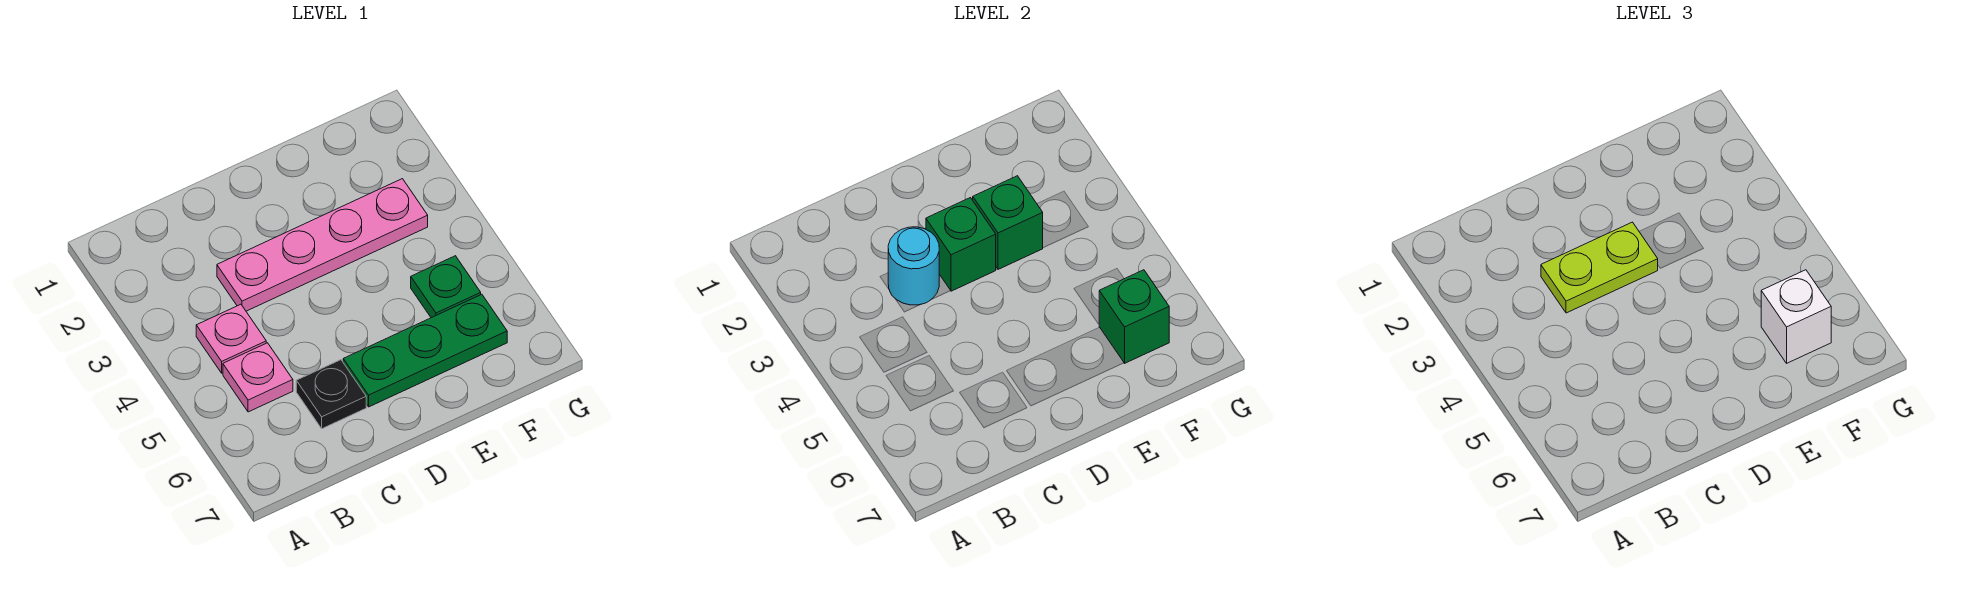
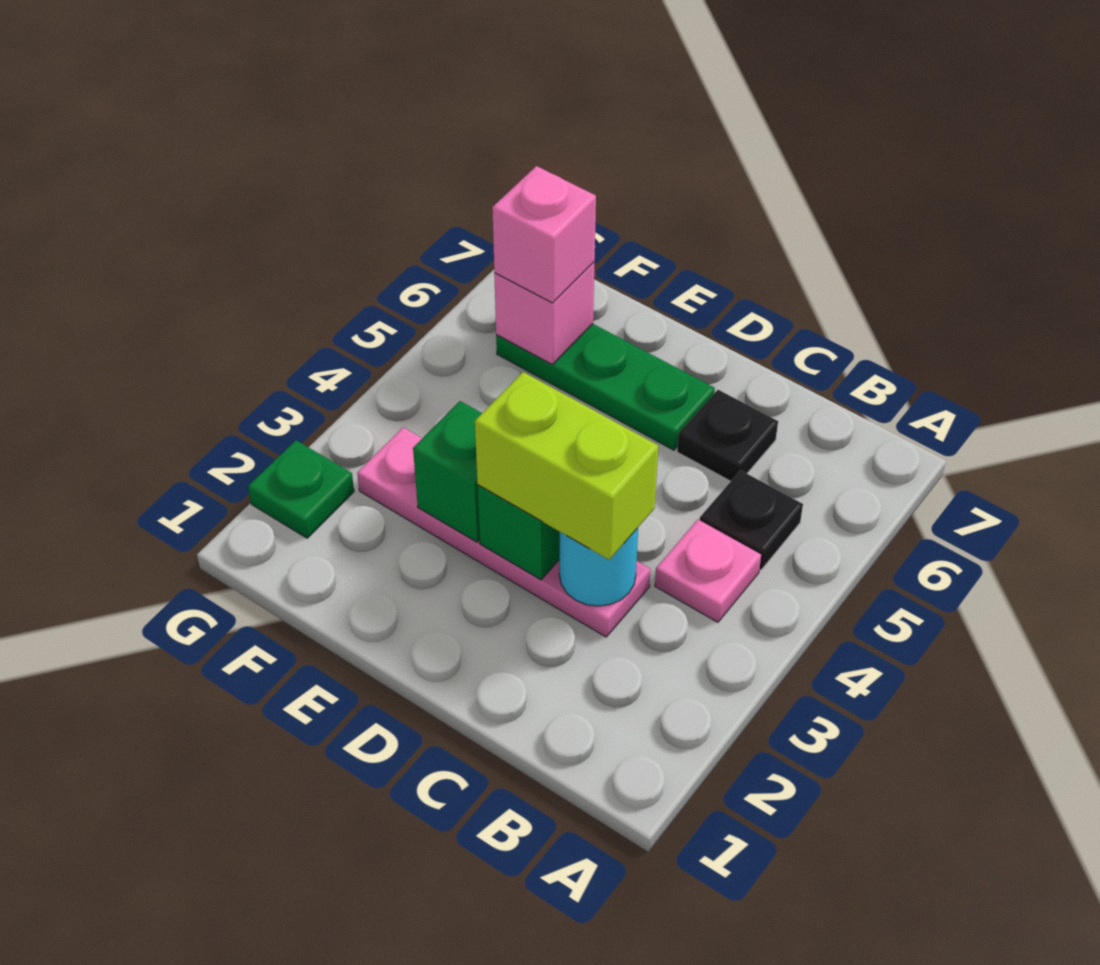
pink plate B5 level 1 -> black plate B5 level 1
lime plate C3:D3 level 3 -> lime brick C3:D3 level 3
green plate F5 level 1 -> green plate G2 level 1
green brick F6 level 2 -> pink brick F6 level 2
white brick F6 level 3 -> pink brick F6 level 3

